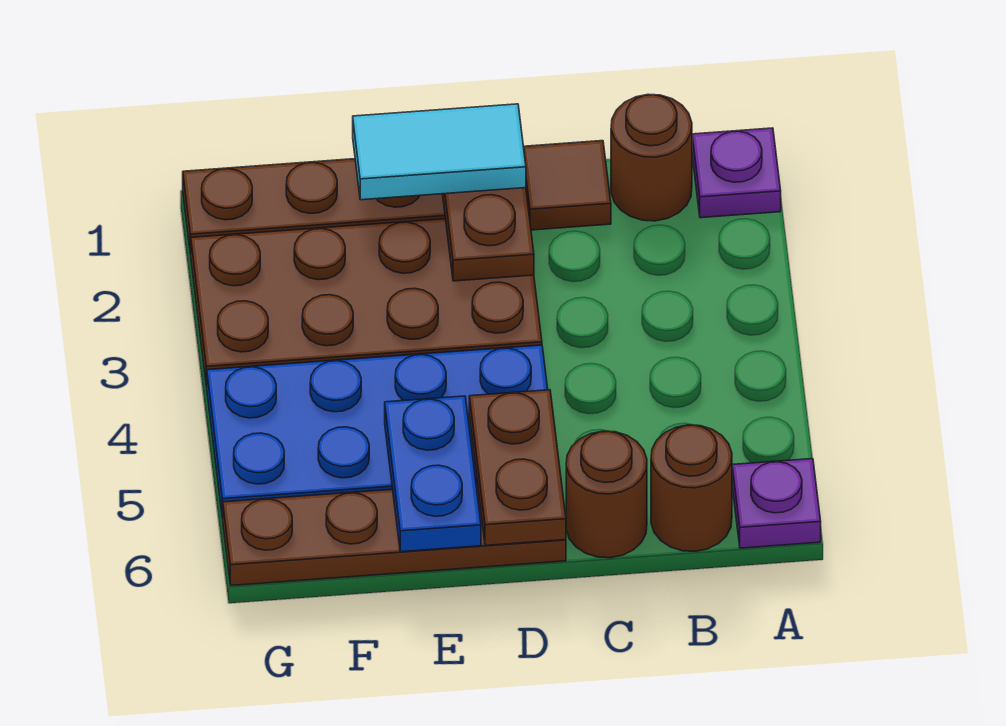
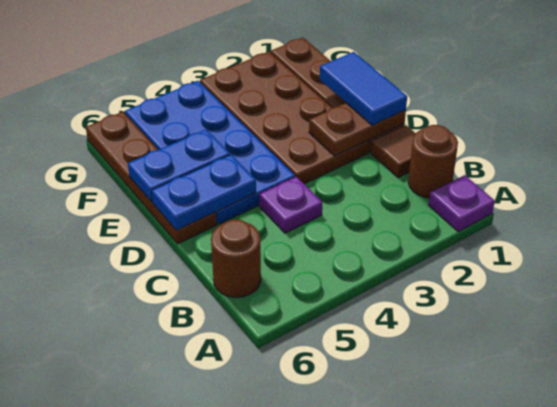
purple plate A6 level 1 -> purple plate C4 level 1
brown round brick C6 level 1 -> none
cyan tile D1:E1 level 3 -> blue tile D1:E1 level 3
brown plate D5:D6 level 2 -> blue plate D5:D6 level 2

